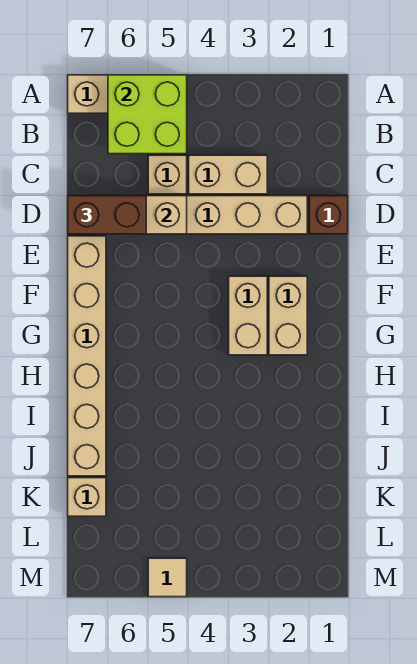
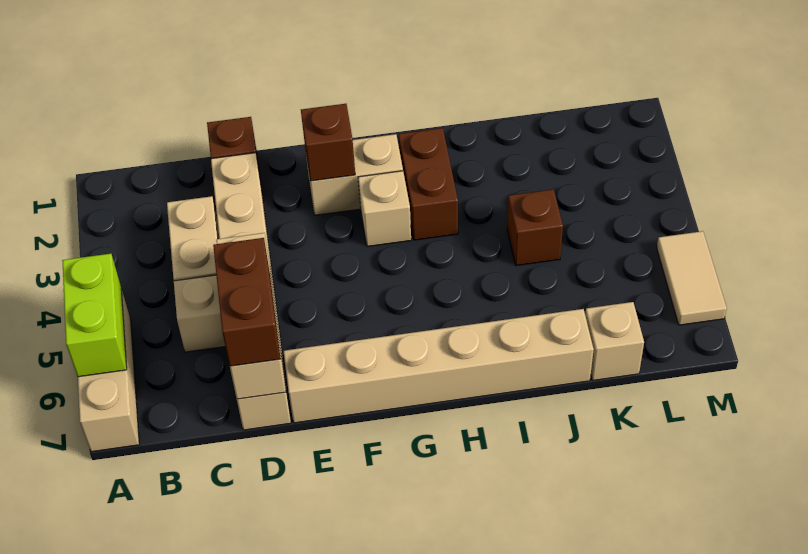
lime brick A5:B6 level 2 -> lime brick A5:A6 level 2
none -> brown brick F2 level 2
tan brick F3:G3 level 1 -> tan brick G3 level 1
none -> brown brick H2:H3 level 1
none -> brown brick J4 level 1
tan tile M5 level 1 -> tan tile M5:M6 level 1

